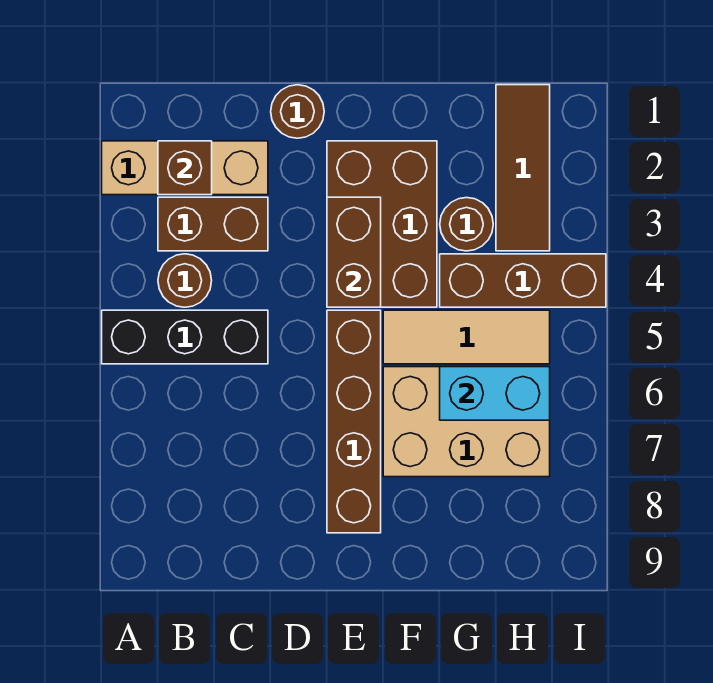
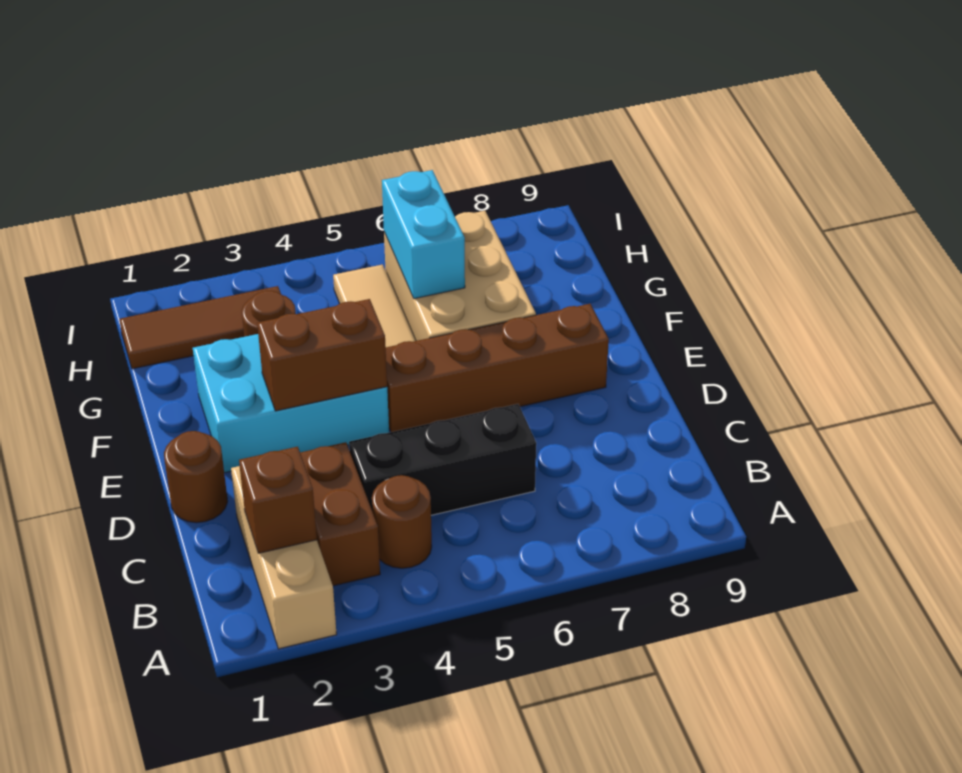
black brick A5:C5 level 1 -> black brick C4:C6 level 1
brown brick E2:F4 level 1 -> cyan brick E2:F4 level 1
brown brick G4:I4 level 1 -> none

